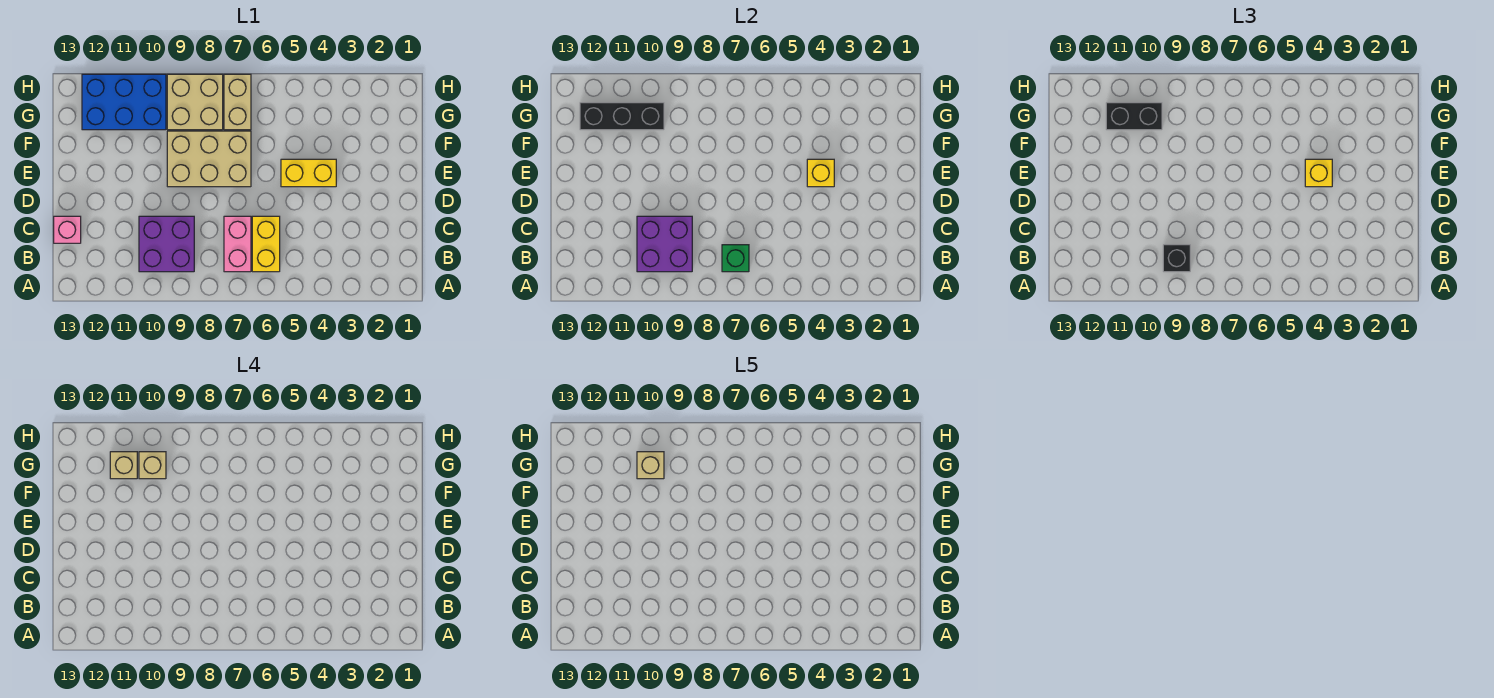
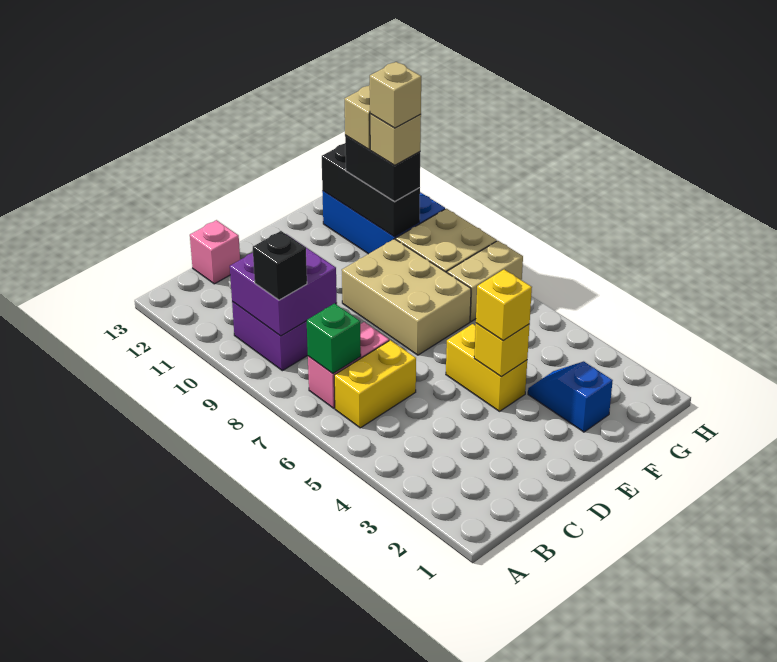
none -> blue slope F2:F3 level 1 top 2

